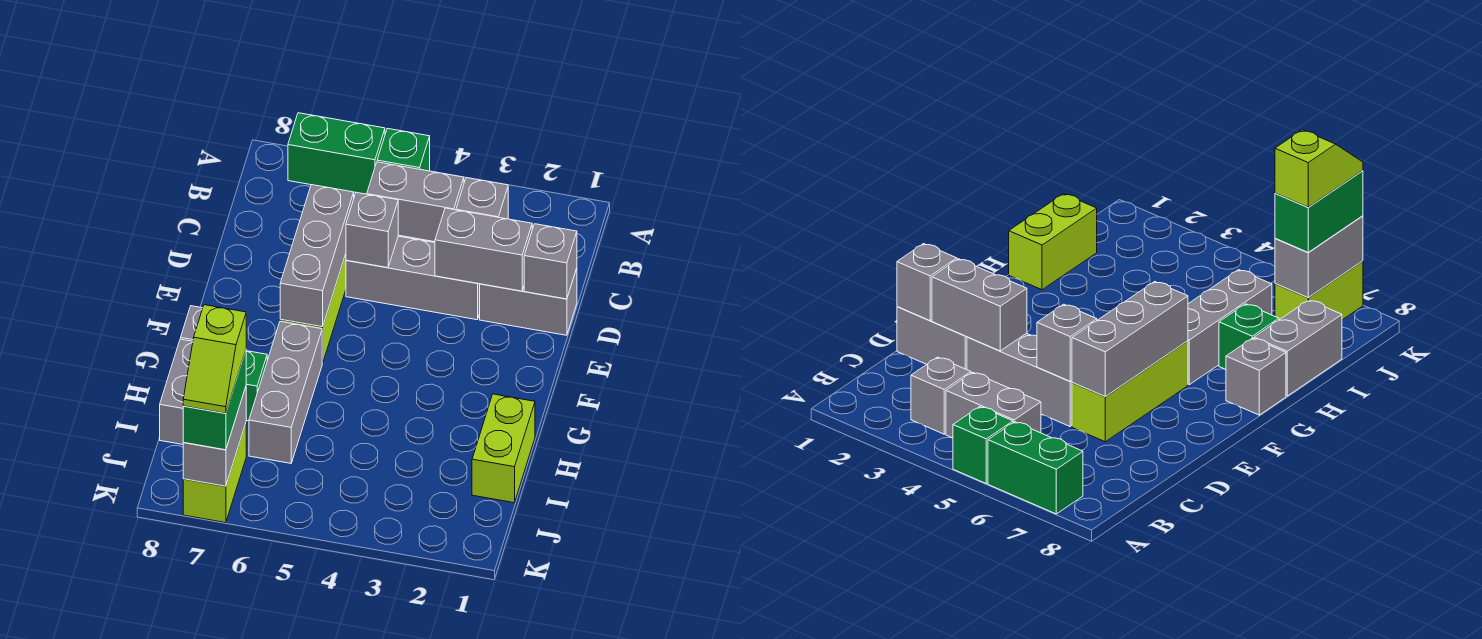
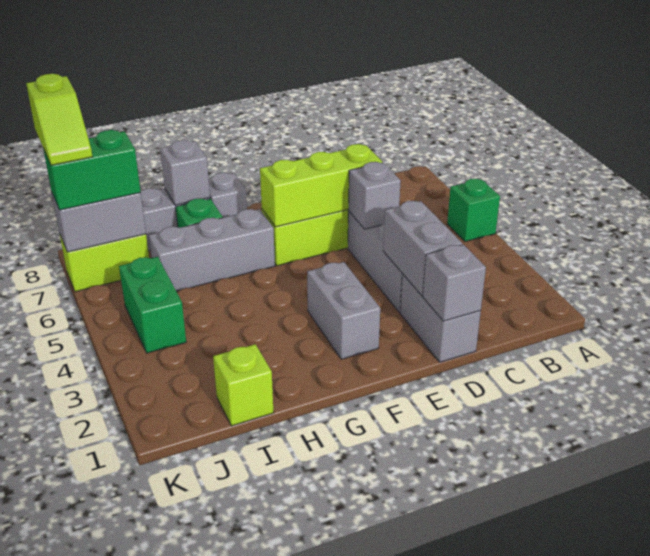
green brick A6:A7 level 1 -> green brick J4:J5 level 1
grey brick B3 level 1 -> grey brick H8 level 2
grey brick B4:B5 level 1 -> grey brick F2:F3 level 1
grey brick D6:F6 level 2 -> lime brick D6:F6 level 2
lime brick H1:I1 level 1 -> lime brick I1 level 1
lime slope J7:K7 level 4 top J -> lime slope K7:K8 level 4 top 8

